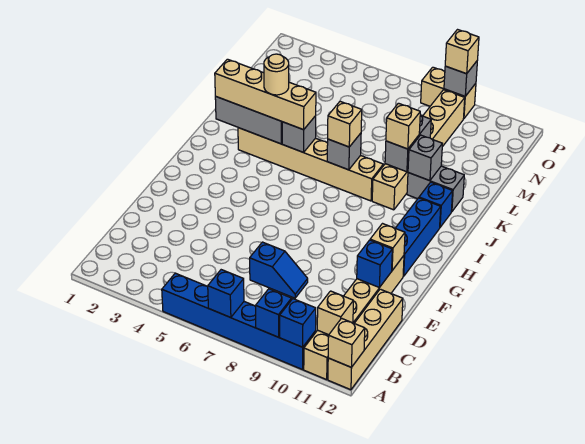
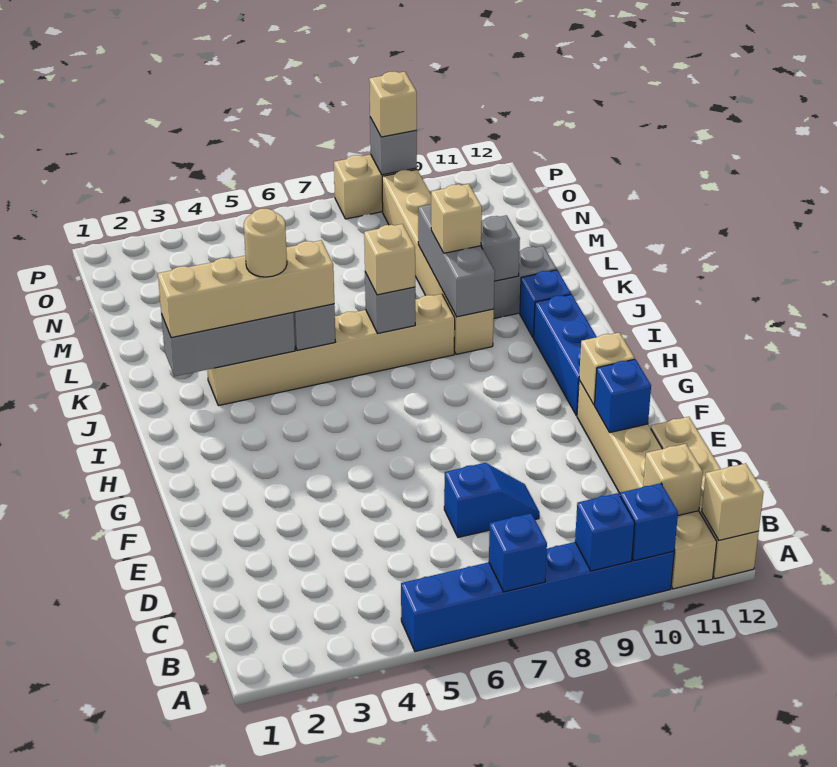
grey brick K9:L9 level 2 -> grey brick J9:L9 level 2

